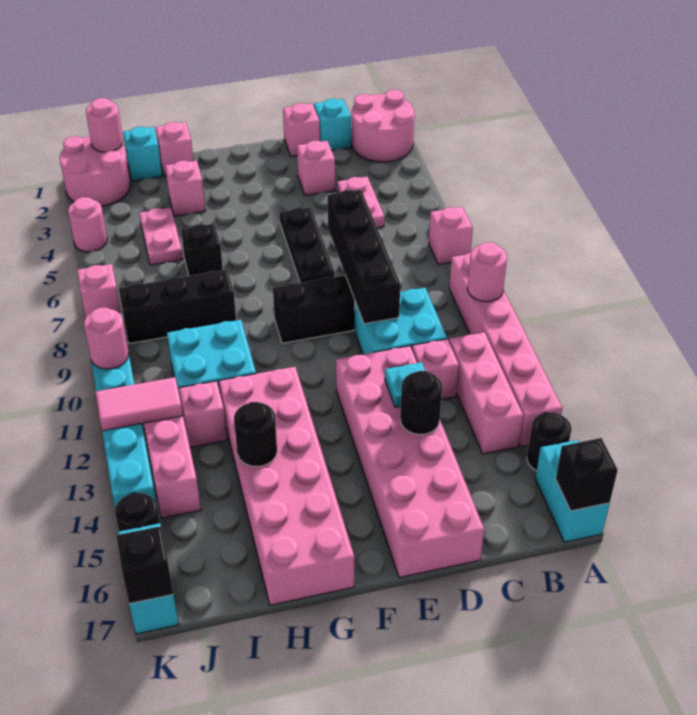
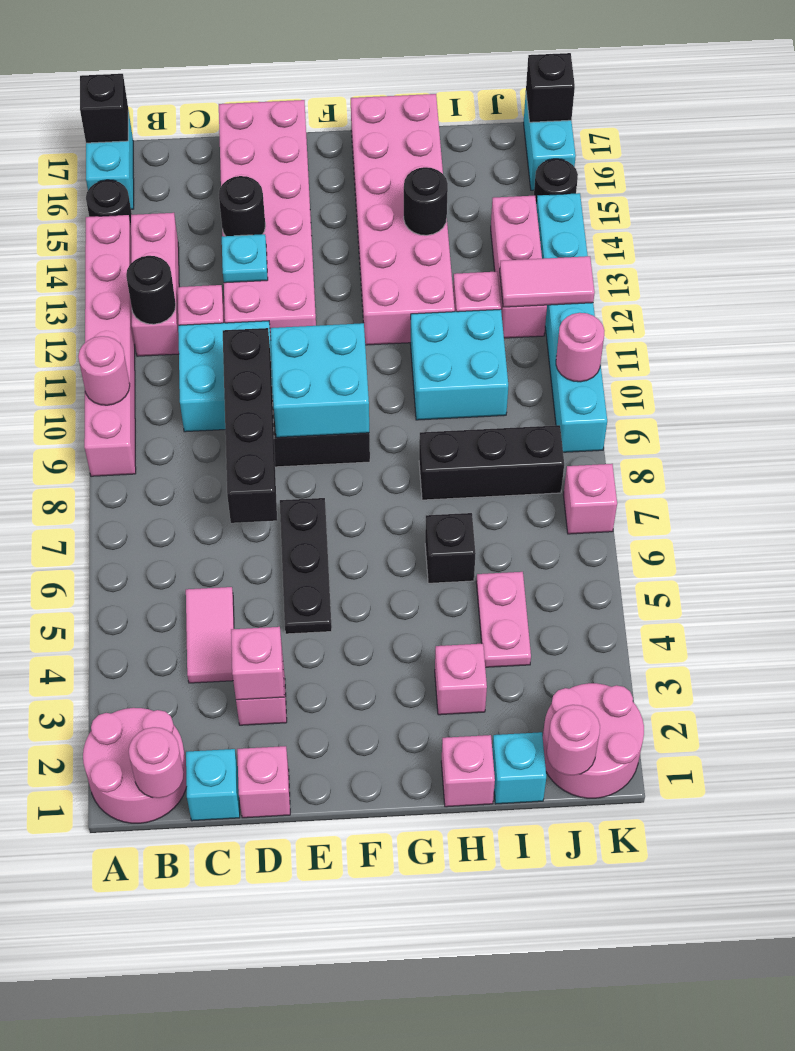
pink brick A7 level 1 -> pink brick D3 level 2
none -> black round brick B12 level 2
pink plate C4:C5 level 1 -> pink tile C4:C5 level 1
none -> cyan brick E9:F10 level 2
pink round brick K4 level 1 -> pink round brick B1 level 2

